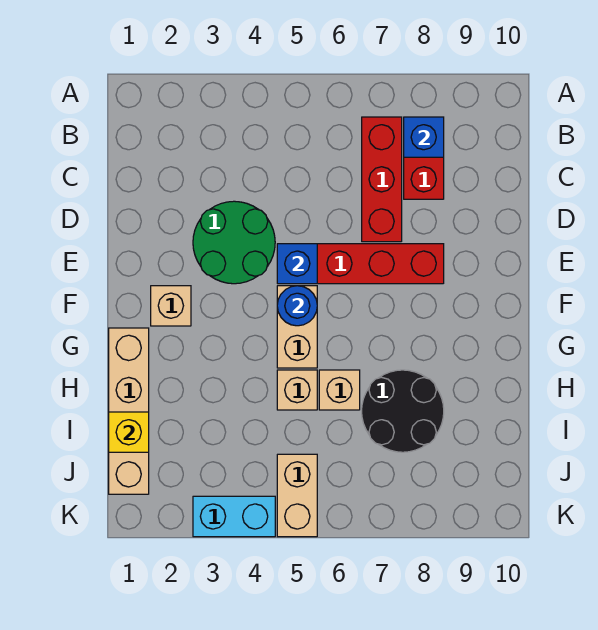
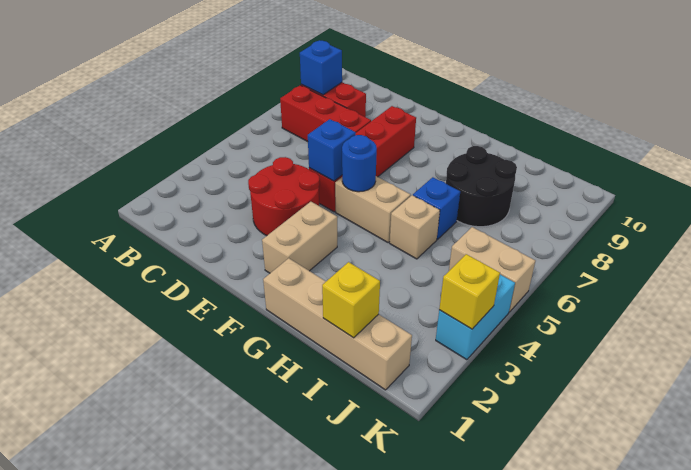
green round brick D3:E4 level 1 -> red round brick D3:E4 level 1
tan brick F2 level 1 -> tan brick F2:F3 level 1
tan brick H6 level 1 -> blue brick H6 level 1
none -> yellow brick K3 level 2

